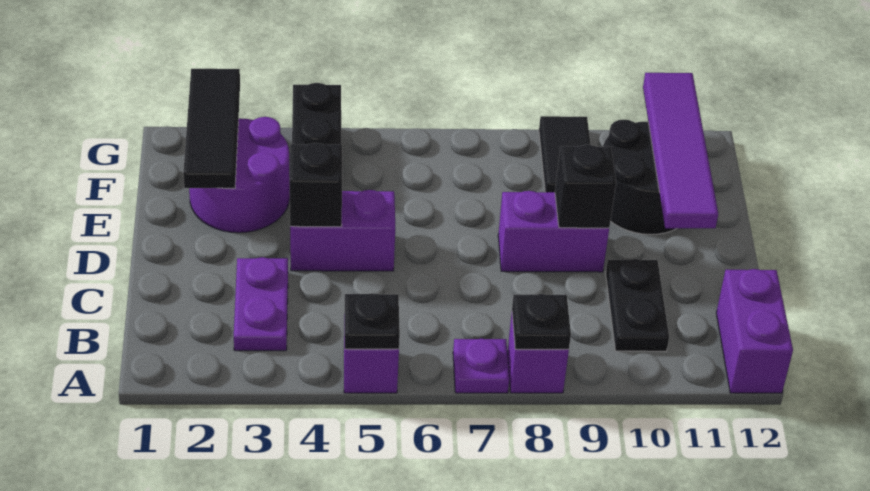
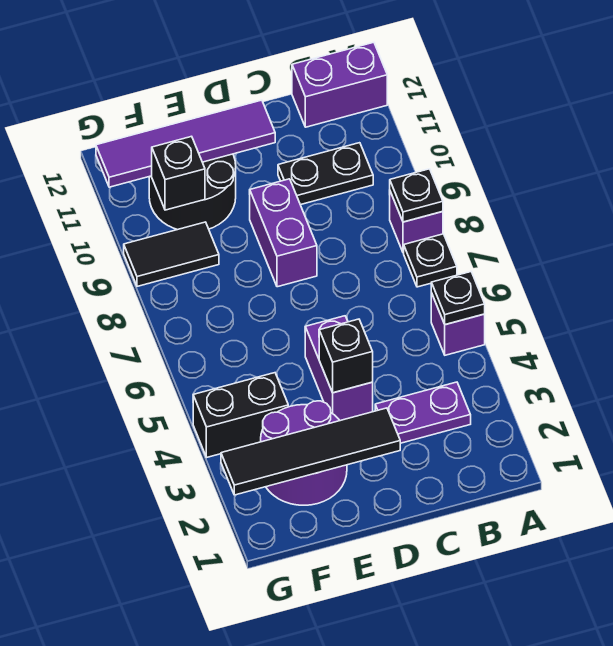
purple plate A7 level 1 -> black plate A7 level 1
black brick D9 level 2 -> black brick F10 level 2
black tile E2:G2 level 2 -> black tile D2:G2 level 2

